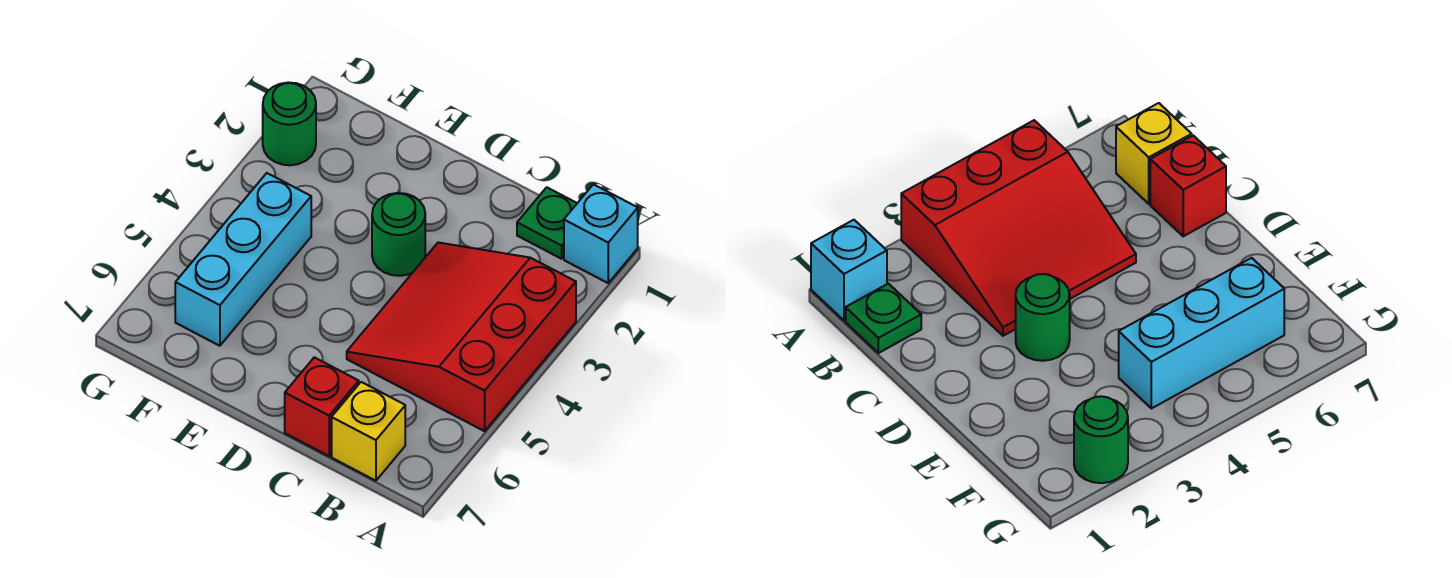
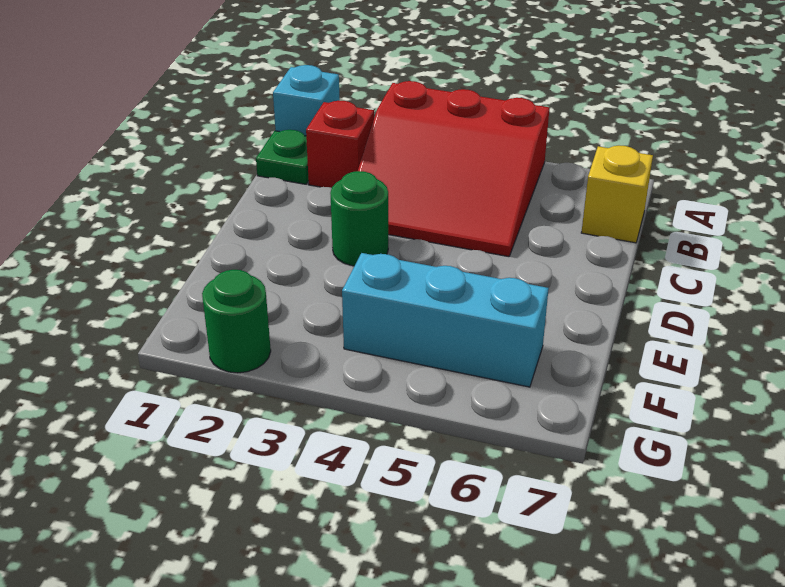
red brick C7 level 1 -> red brick B2 level 1

